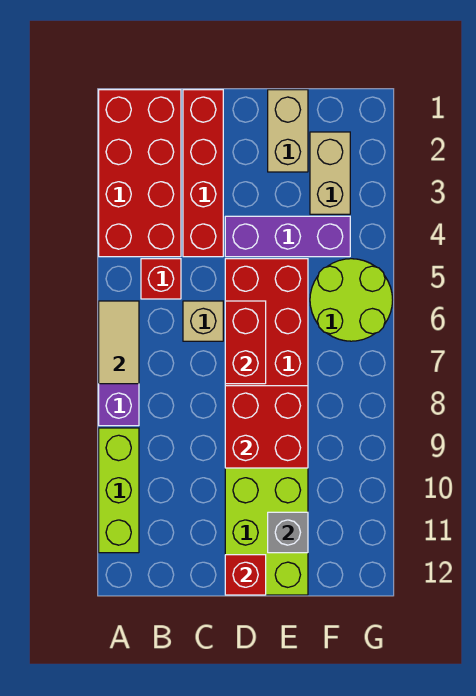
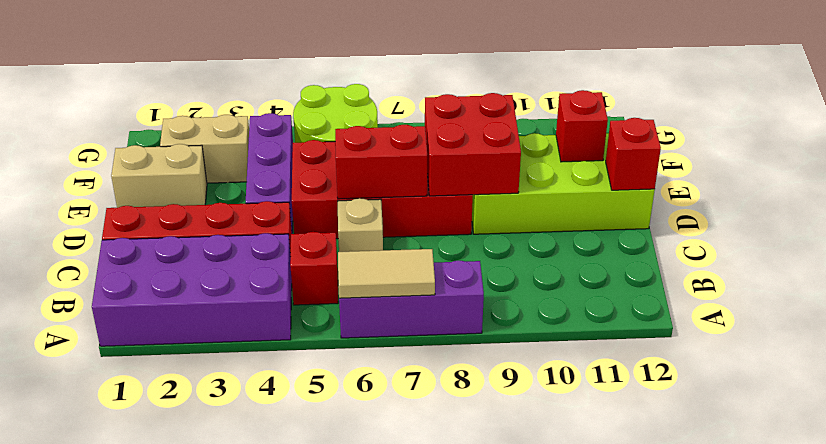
red brick A1:B4 level 1 -> purple brick A1:B4 level 1
lime brick A9:A11 level 1 -> none
grey brick E11 level 2 -> red brick E11 level 2

